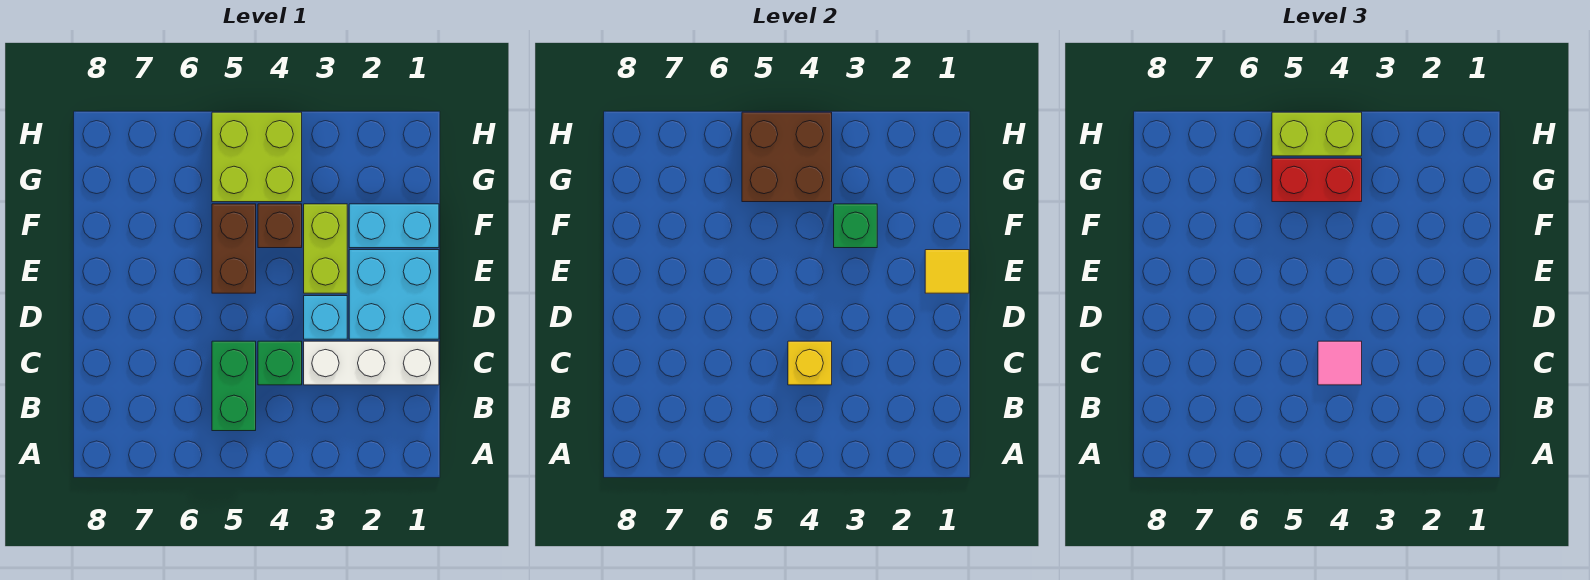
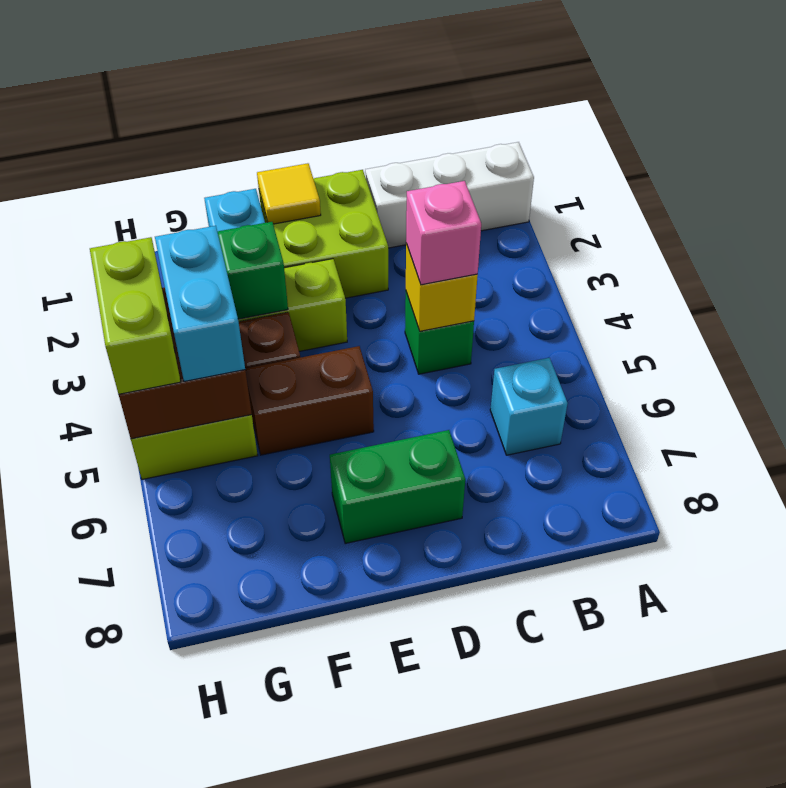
green brick B5:C5 level 1 -> green brick D7:E7 level 1
white brick C1:C3 level 1 -> white brick A1:C1 level 1
pink tile C4 level 3 -> pink brick C4 level 3
cyan brick D1:E2 level 1 -> lime brick D1:E2 level 1
cyan brick D3 level 1 -> cyan brick B6 level 1
red brick G4:G5 level 3 -> cyan brick G4:G5 level 3

